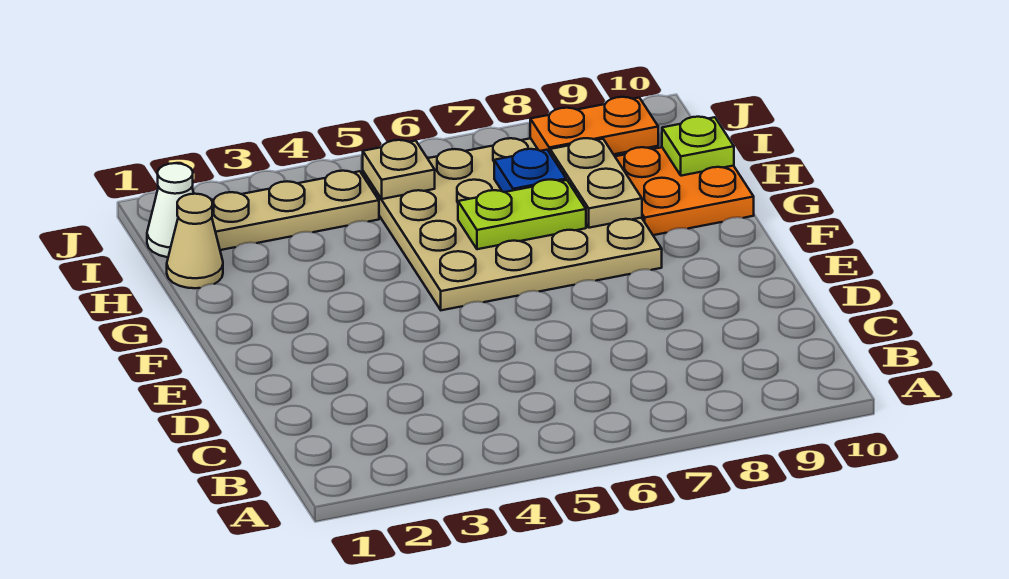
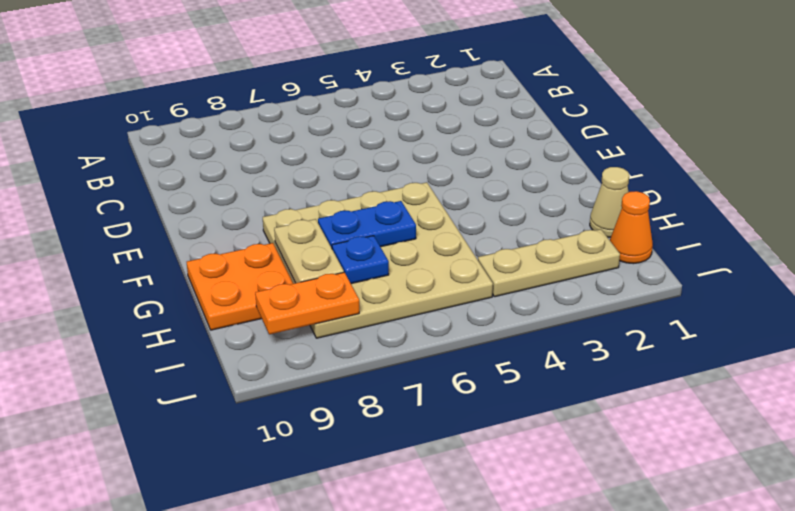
lime plate G6:G7 level 2 -> blue plate G6:G7 level 2
lime plate H10 level 2 -> none
white cone I1 level 1 -> orange cone I1 level 1
tan plate I5 level 2 -> none

